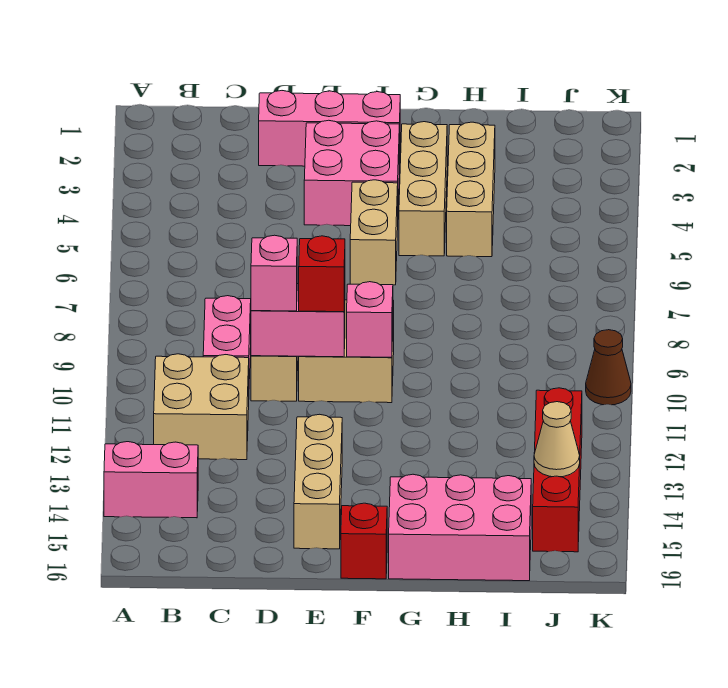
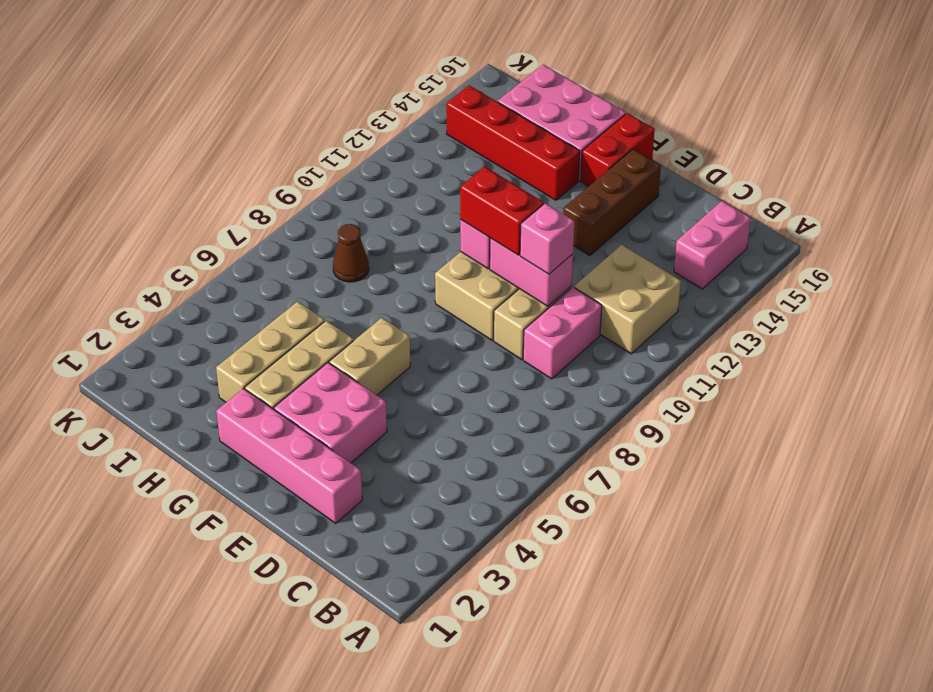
pink brick A14:B14 level 1 -> pink brick B14:B15 level 1
pink brick D2:F2 level 1 -> pink brick D2:G2 level 1
red brick E10 level 3 -> red brick E10:F10 level 3
tan brick E13:E15 level 1 -> brown brick E13:E15 level 1
red brick F16 level 1 -> red brick F15:F16 level 1
red brick J12:J15 level 1 -> red brick G14:J14 level 1
tan cone J14 level 2 -> none
brown cone K10 level 1 -> brown cone I8 level 1

